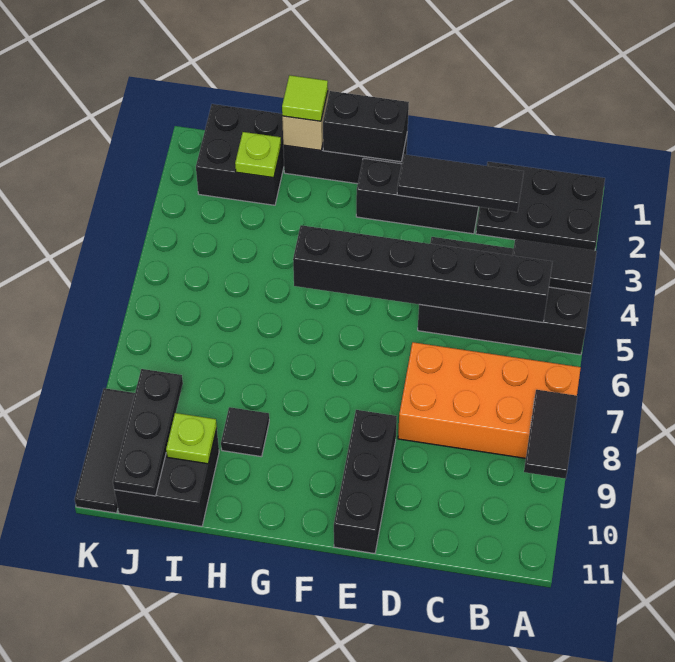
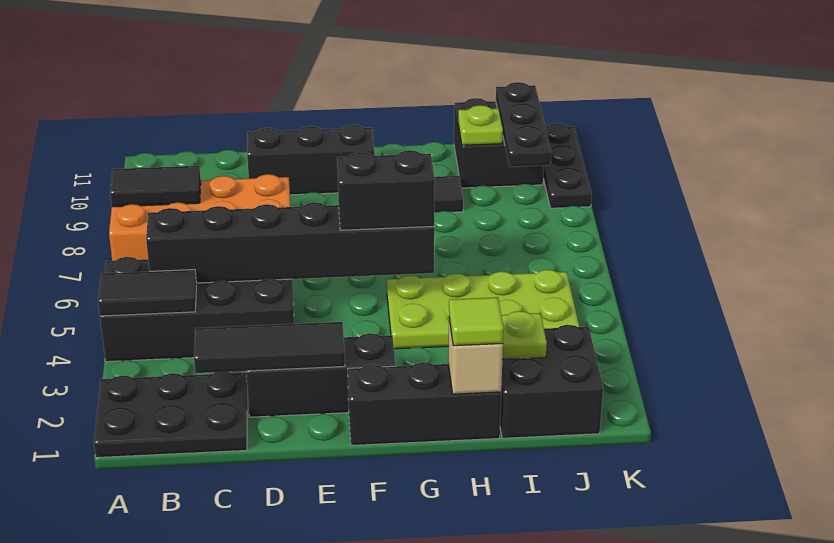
black tile A8:A9 level 2 -> black tile A8:B8 level 2
black brick E9:E11 level 1 -> black brick D10:F10 level 1
black brick F1:G1 level 2 -> black brick F5:G5 level 3
none -> lime plate G4:J5 level 1
black tile K9:K11 level 1 -> black plate K9:K11 level 1

